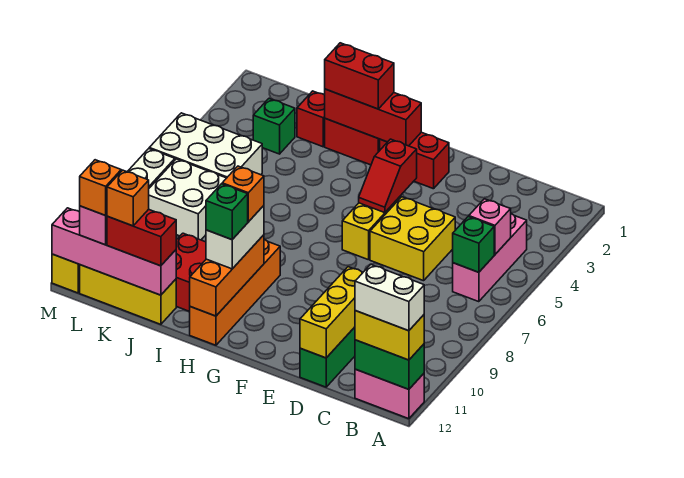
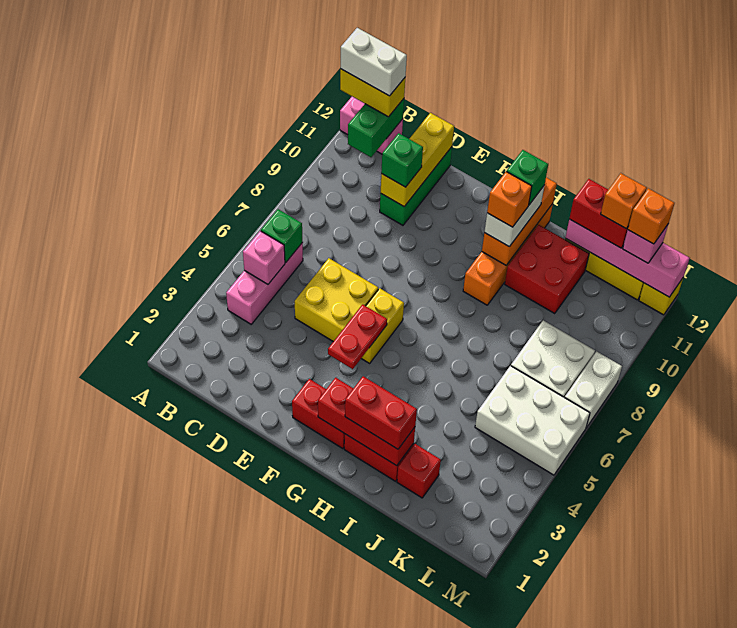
green brick A12:B12 level 2 -> green brick B11:B12 level 2
red slope F4:F5 level 2 top 4 -> red plate F4:F5 level 2
green brick K3 level 1 -> green brick D10 level 3

